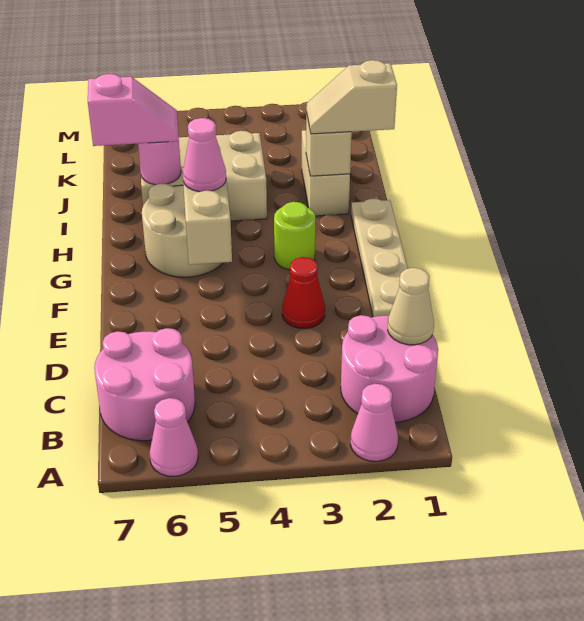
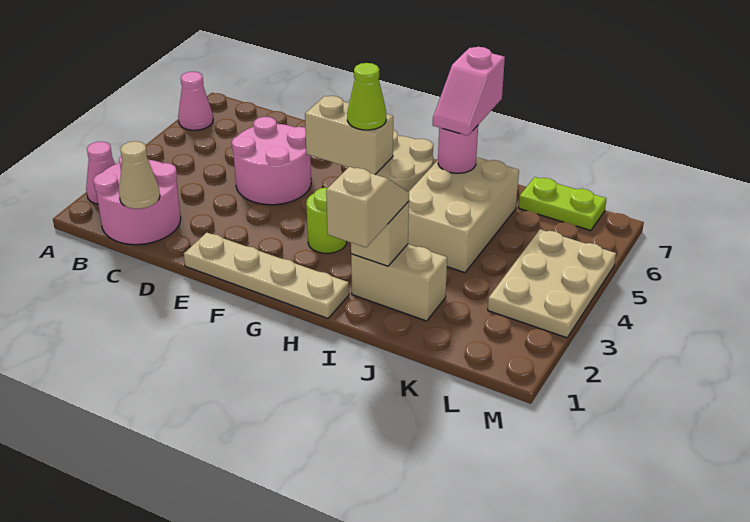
pink round brick B6:C7 level 1 -> pink round brick D4:E5 level 1
red cone E3 level 1 -> none
pink cone G5 level 3 -> lime cone G5 level 3
none -> lime plate K7:L7 level 1
none -> tan plate L3:M5 level 1

